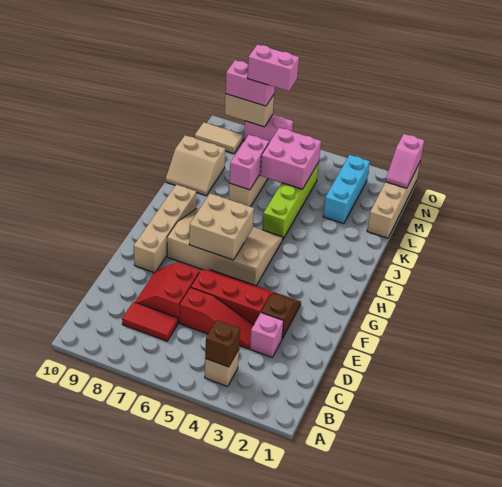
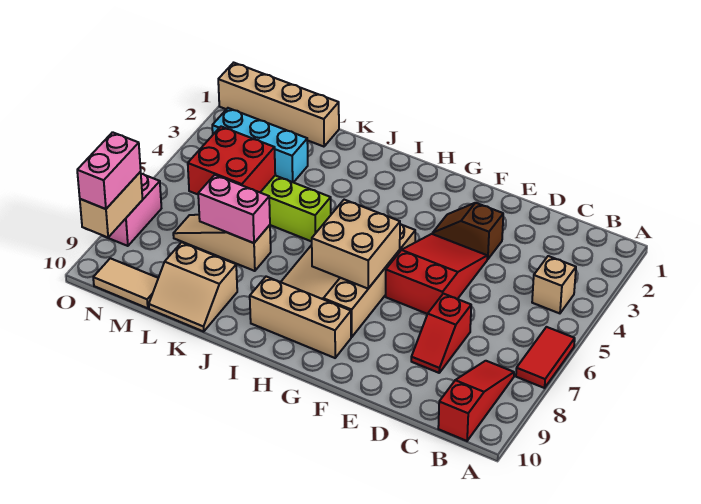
brown brick B4 level 2 -> none
red tile C7:C8 level 1 -> red tile A6:A7 level 1
pink brick D3 level 1 -> none
red slope D4:D6 level 1 top 6 -> red slope B8:B10 level 1 top 10
red slope D7:E8 level 1 top 7 -> red slope D7:D8 level 1 top 7
red slope E4:F6 level 1 top E -> red slope E4:F6 level 1 top 6
tan brick F9:I9 level 1 -> tan brick G9:I9 level 1
tan slope K9:L10 level 1 top L -> tan slope K9:L10 level 1 top 9
pink brick L5:M6 level 2 -> red brick L5:M6 level 2
pink slope N1:O1 level 2 top O -> none
tan tile N9:N10 level 1 -> tan tile M10:N10 level 1
pink brick O7:O8 level 4 -> none

